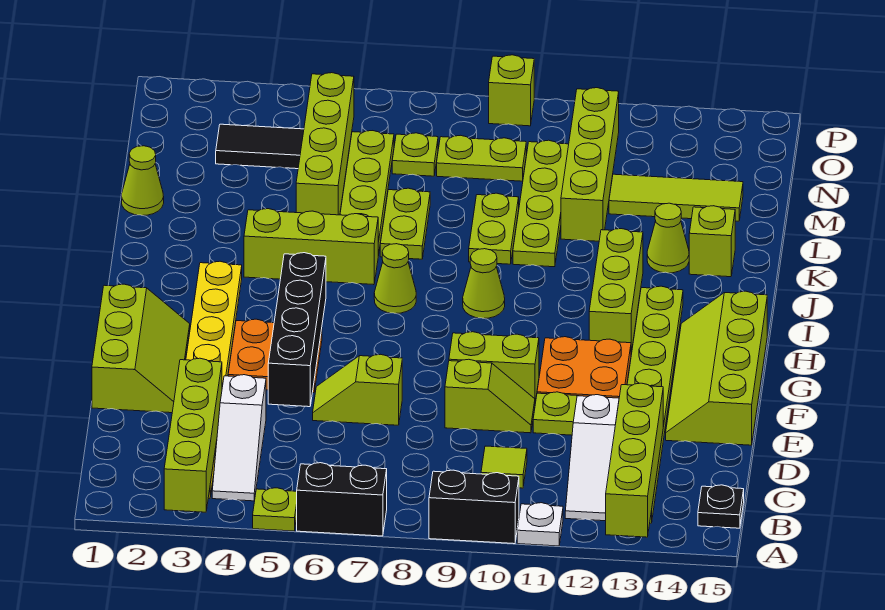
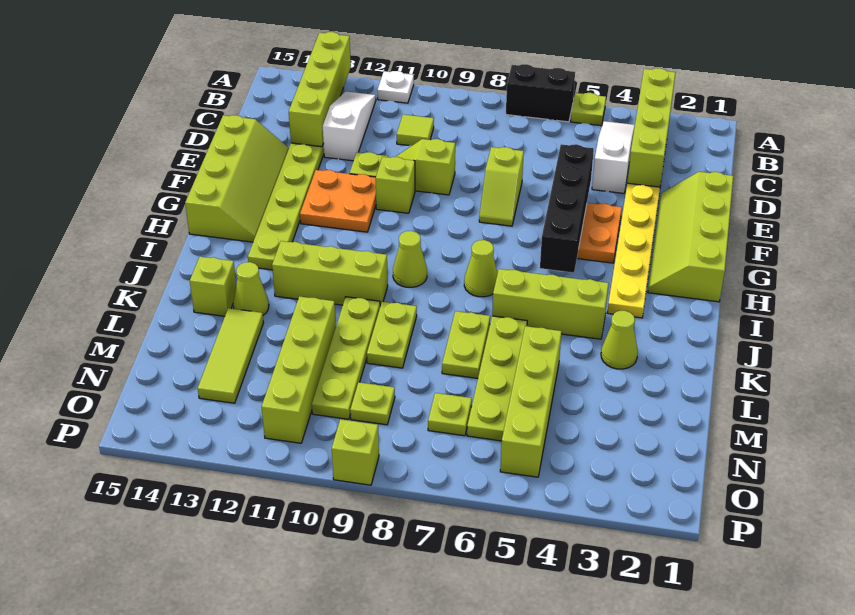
black brick A9:A10 level 1 -> none
black plate B15 level 1 -> none
lime slope E1:G2 level 1 top 1 -> lime slope E1:H2 level 1 top 1
lime slope E6:E7 level 1 top 7 -> lime slope E7:F7 level 1 top E
lime brick F9:F10 level 1 -> lime brick F10 level 1
lime brick H12:J12 level 1 -> lime brick J10:J12 level 1
lime cone L1 level 1 -> lime cone K3 level 1
lime tile M12:M14 level 1 -> lime tile L13:N13 level 1
black tile N3:N4 level 1 -> none
lime plate N8:N9 level 1 -> lime plate N9 level 1

